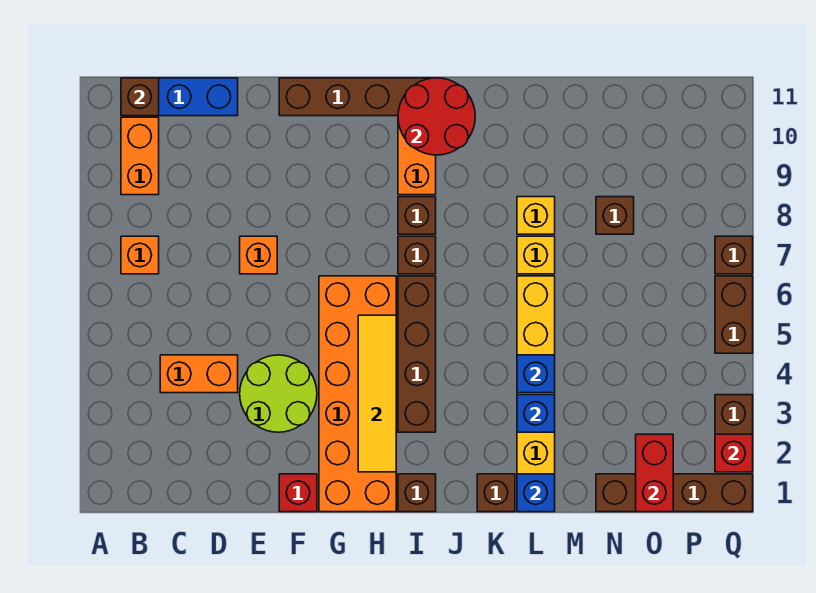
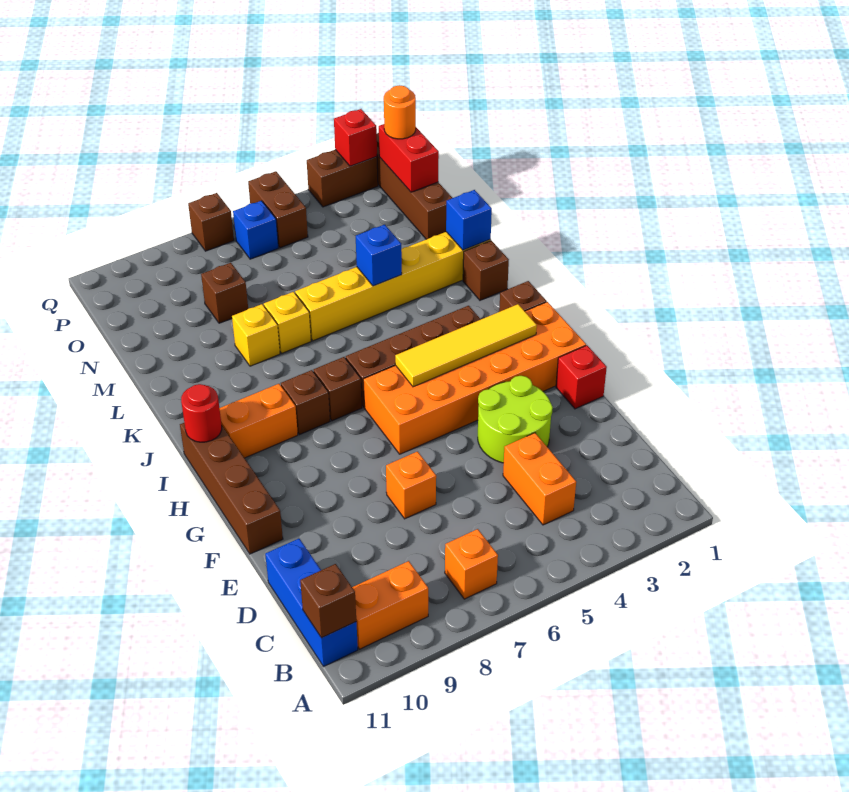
red round brick I10:J11 level 2 -> red round brick I11 level 2
blue brick L3 level 2 -> blue brick P6 level 1
red brick O1:O2 level 2 -> red brick O1:P1 level 2
none -> orange round brick P1 level 3
brown brick Q5:Q6 level 1 -> brown brick P5:Q5 level 1

